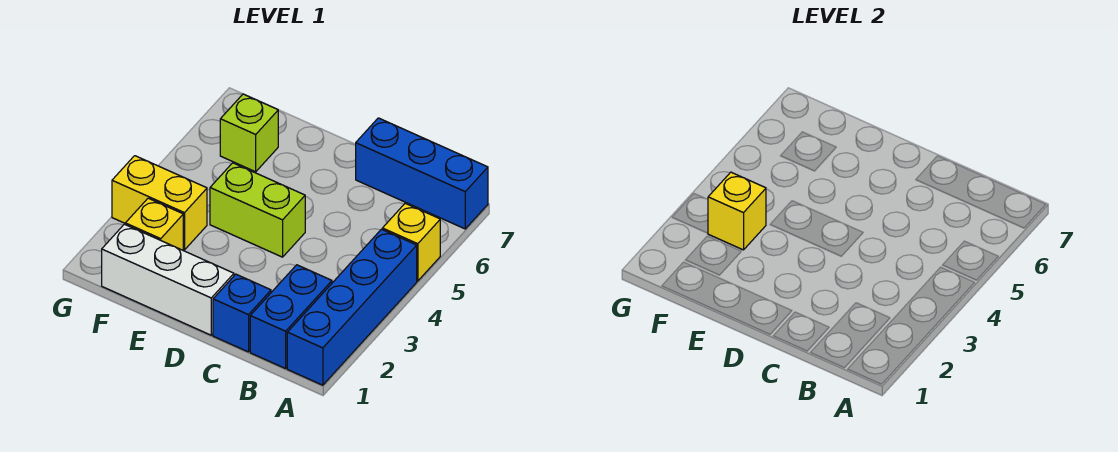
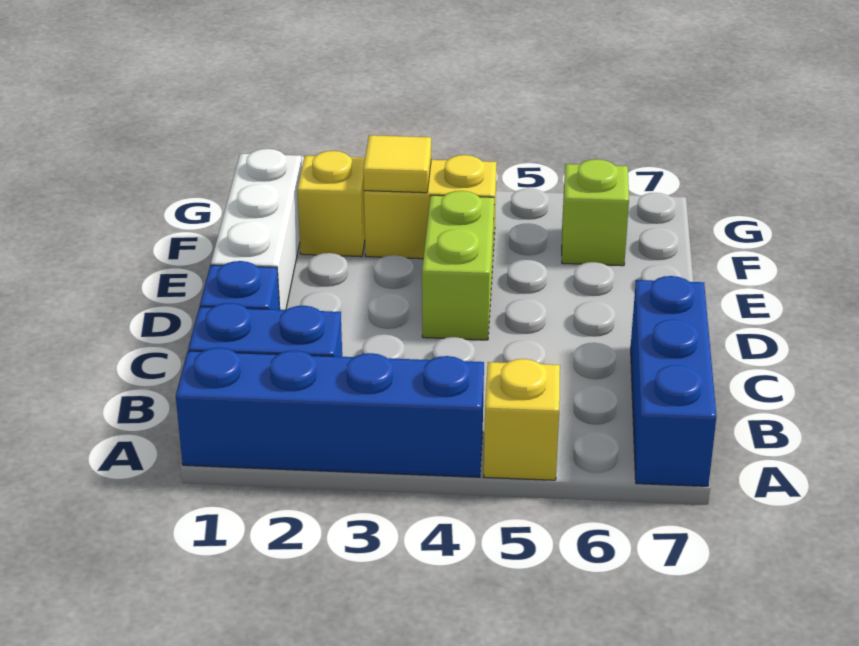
yellow brick F3:G3 level 1 -> yellow brick F3:F4 level 1
yellow brick F3 level 2 -> yellow tile F3 level 2

